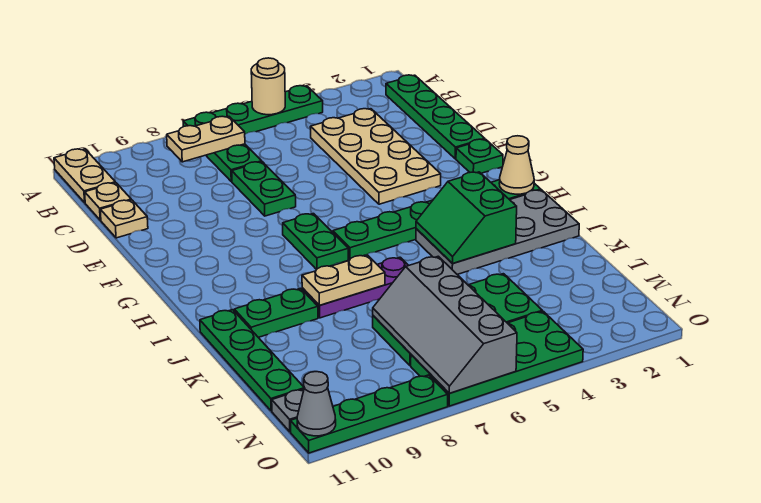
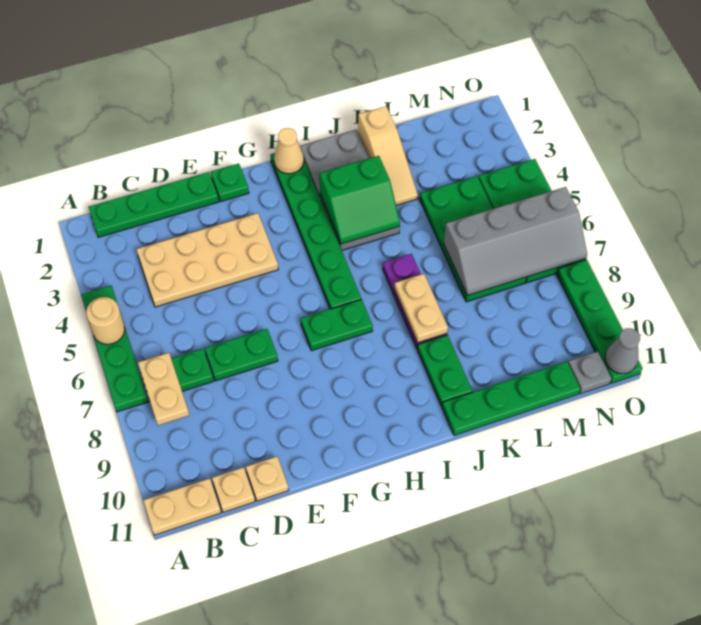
none -> tan slope K1:K3 level 1 top 1

